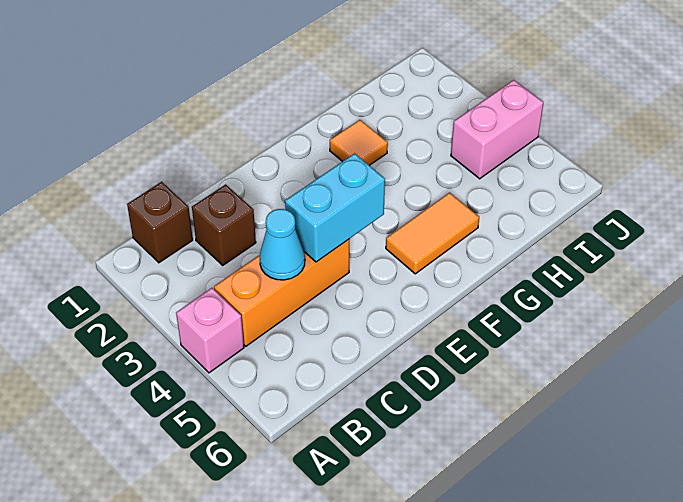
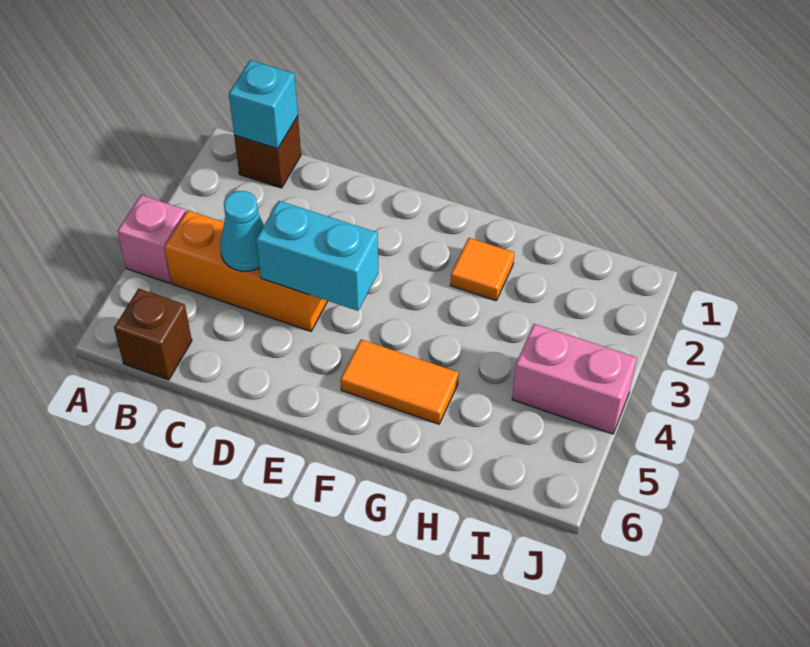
none -> cyan brick B1 level 2
brown brick C2 level 1 -> brown brick B6 level 1

